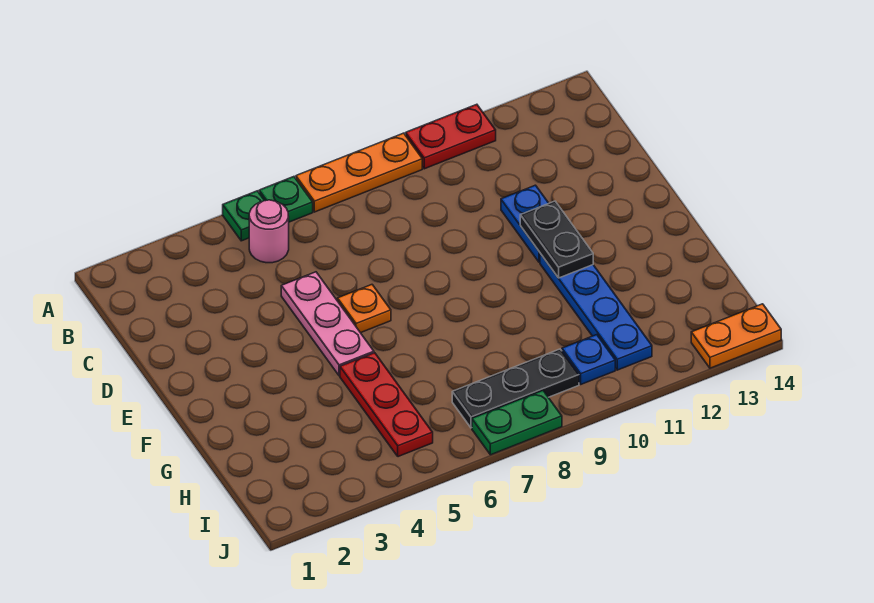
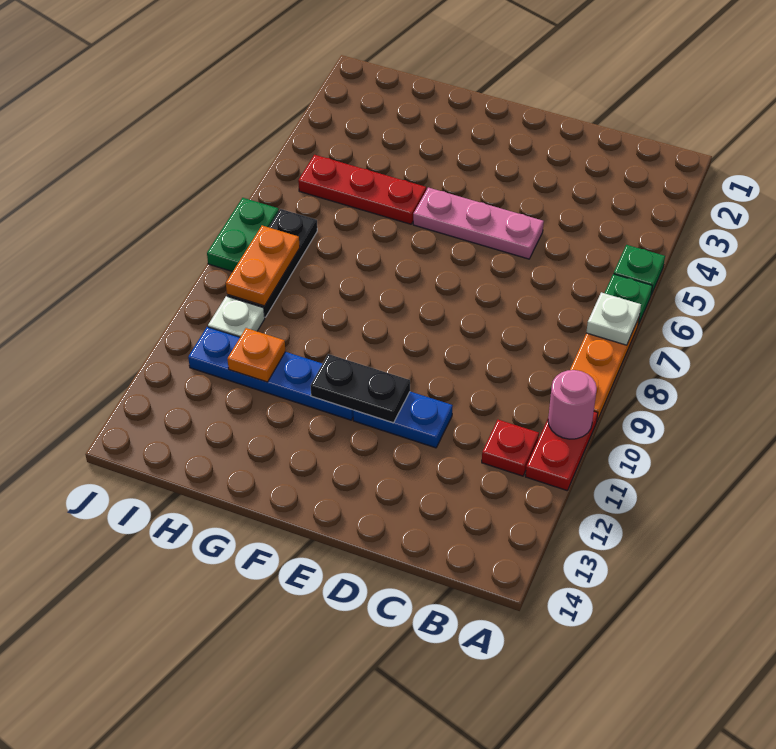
none -> white plate A7 level 2
pink round brick B5 level 1 -> pink round brick A10 level 2
none -> red plate B11 level 1
orange plate E6 level 1 -> orange plate H11 level 2
blue plate I10 level 1 -> white plate I10 level 1
orange plate J13:J14 level 1 -> orange plate I8:I9 level 2

